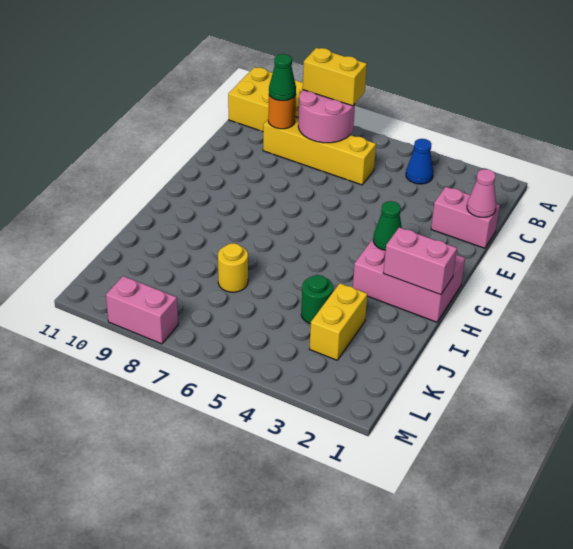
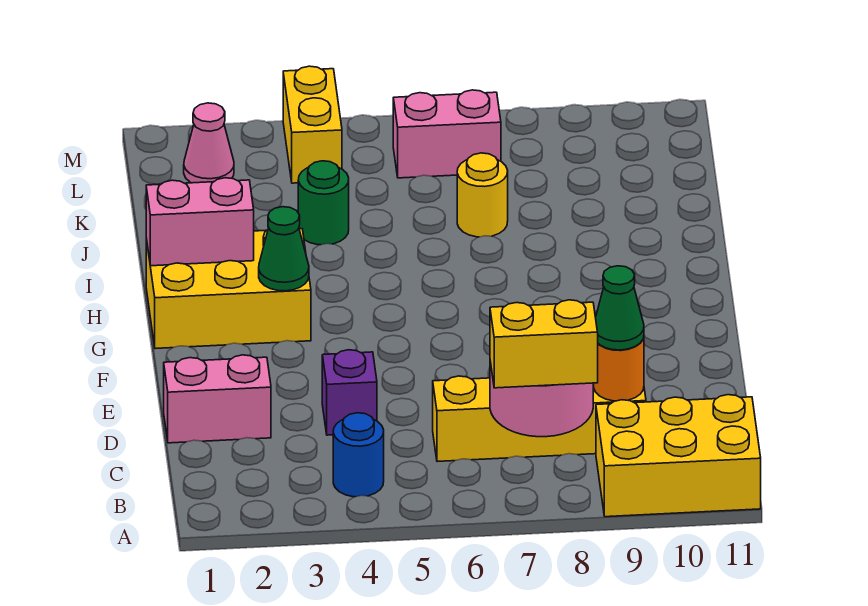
blue cone B4 level 1 -> blue round brick B4 level 1
pink cone D1 level 2 -> pink cone L2 level 1
none -> purple brick D4 level 1
pink brick G1:H3 level 1 -> yellow brick G1:H3 level 1
yellow brick J3:K3 level 1 -> yellow brick L4:M4 level 1
pink brick M8:M9 level 1 -> pink brick L6:L7 level 1

